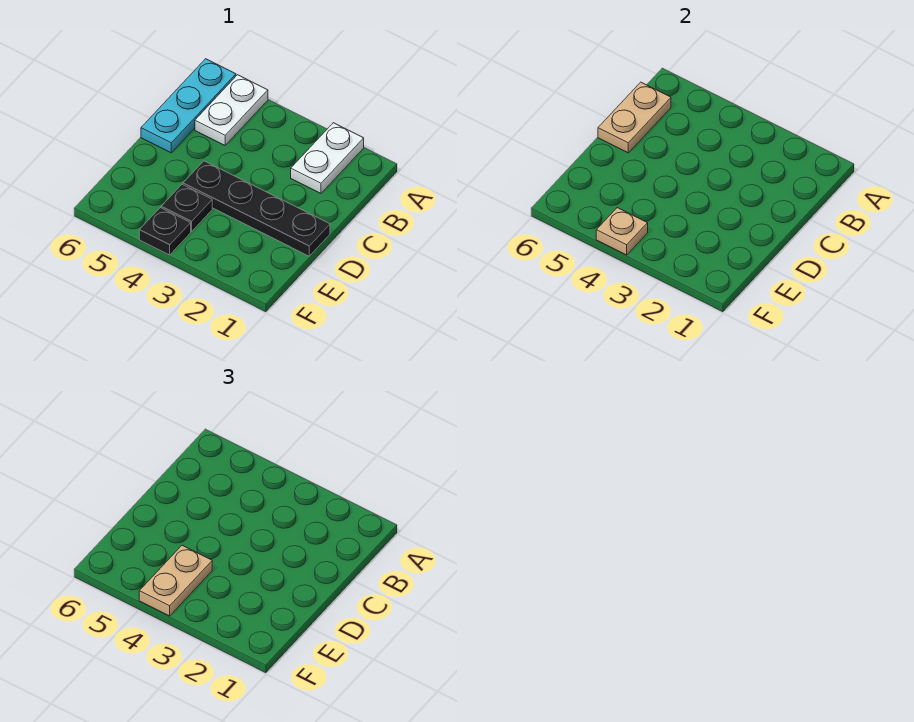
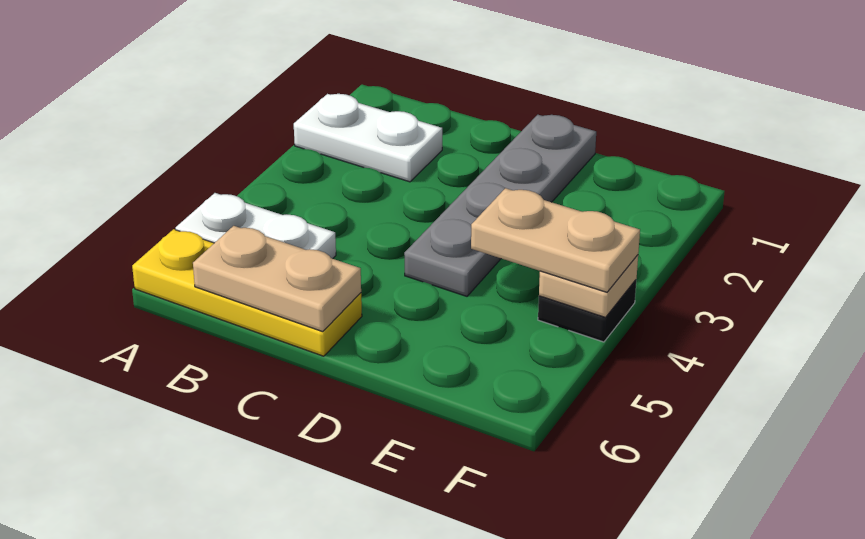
cyan plate A6:C6 level 1 -> yellow plate A6:C6 level 1
black plate D1:D4 level 1 -> grey plate D1:D4 level 1
black plate E4 level 1 -> none

